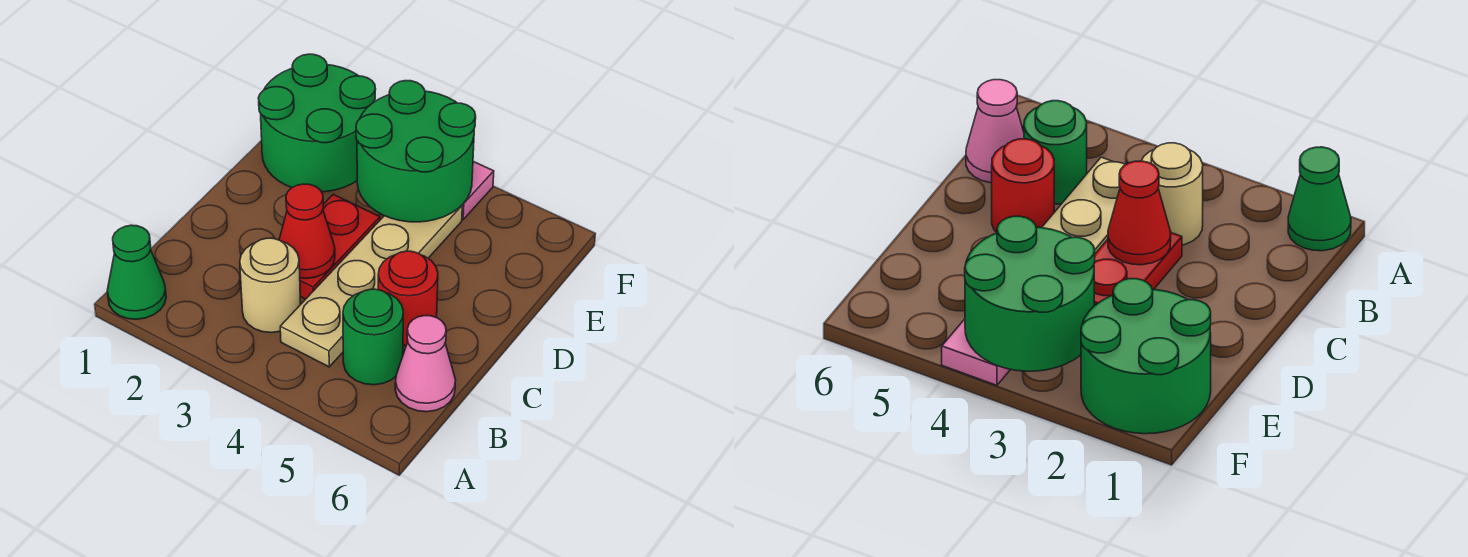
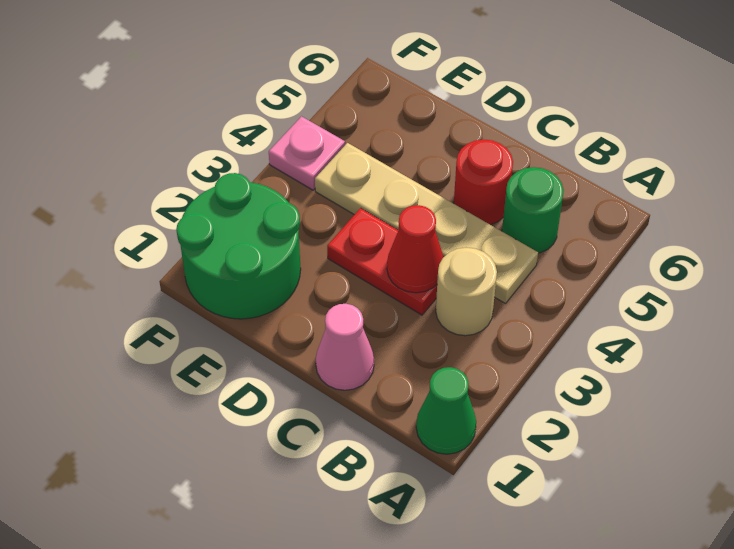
pink cone B6 level 1 -> pink cone C1 level 1
green round brick E3:F4 level 2 -> none

